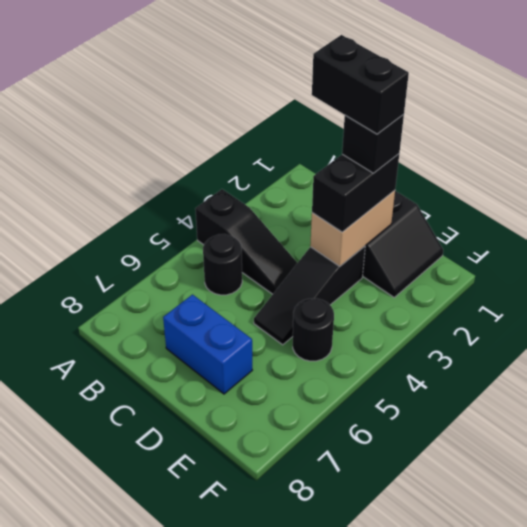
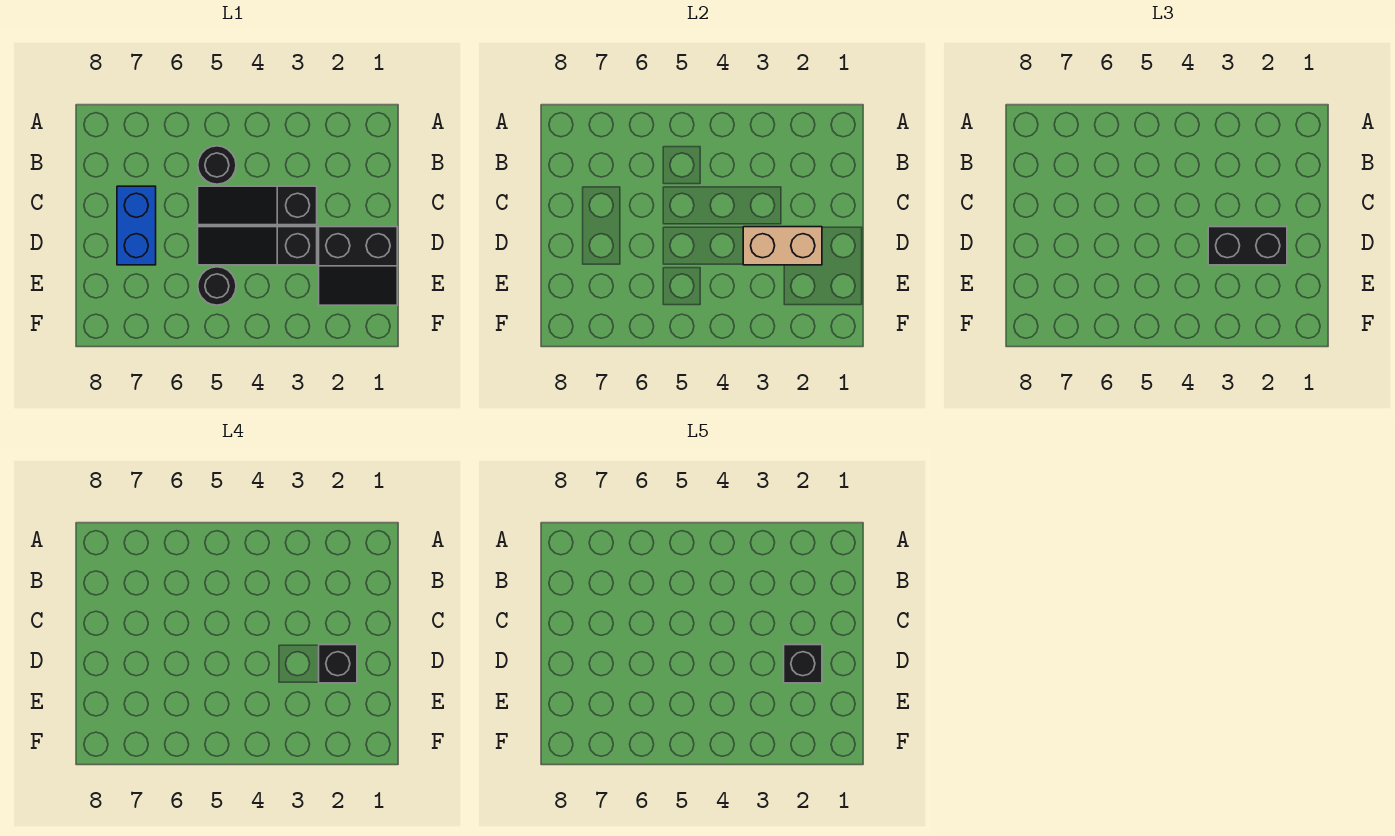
black slope A4:C4 level 1 top A -> black slope C3:C5 level 1 top 3
black brick C2:D2 level 5 -> black brick D2 level 5

